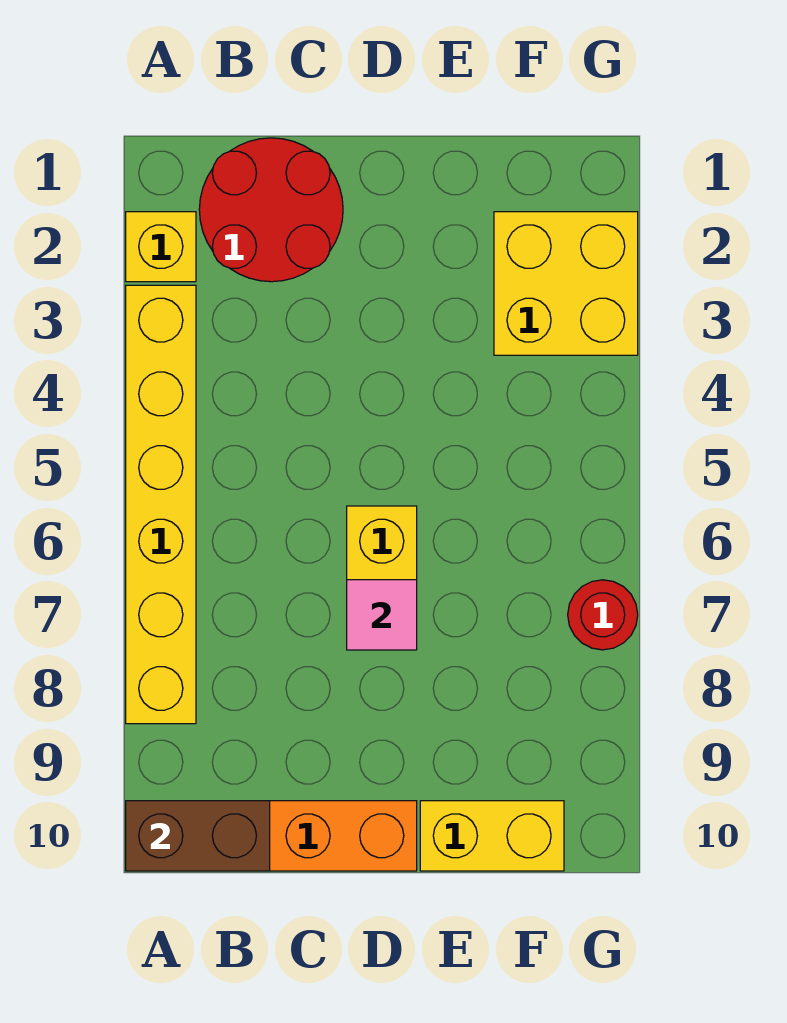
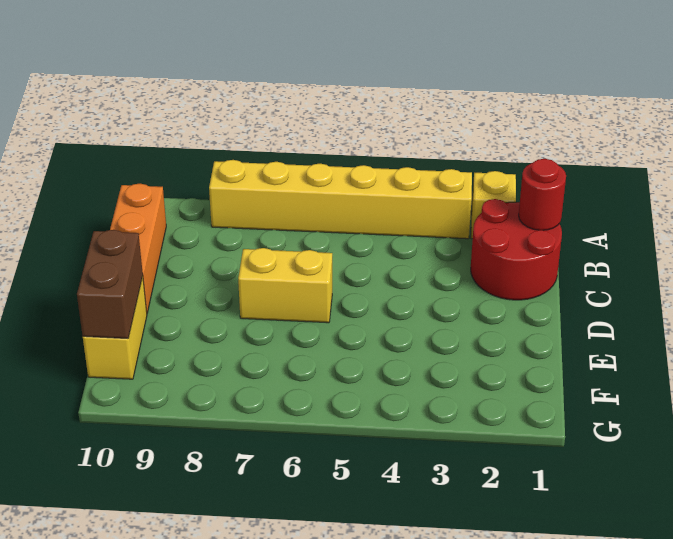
brown brick A10:B10 level 2 -> brown brick E10:F10 level 2
pink tile D7 level 2 -> none
yellow brick F2:G3 level 1 -> none
red round brick G7 level 1 -> red round brick B1 level 2

